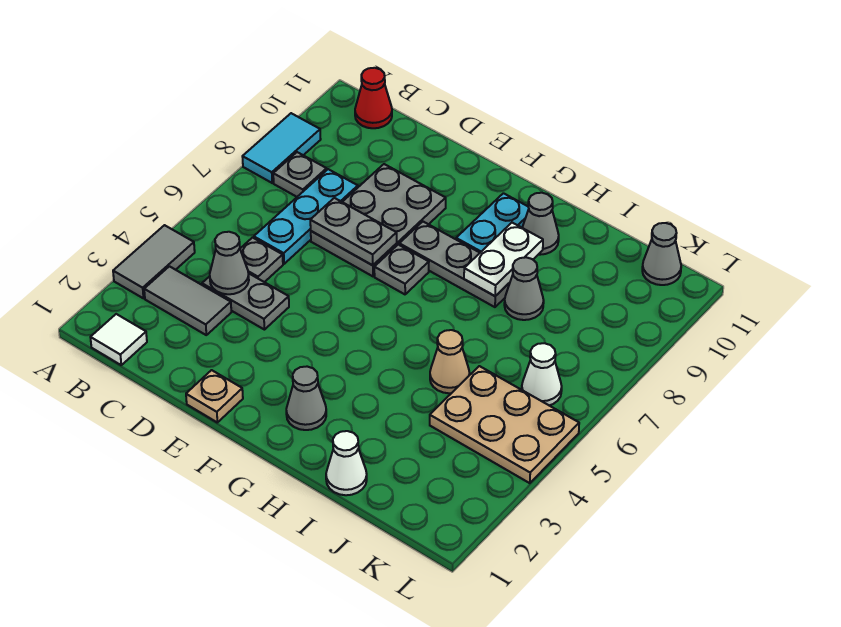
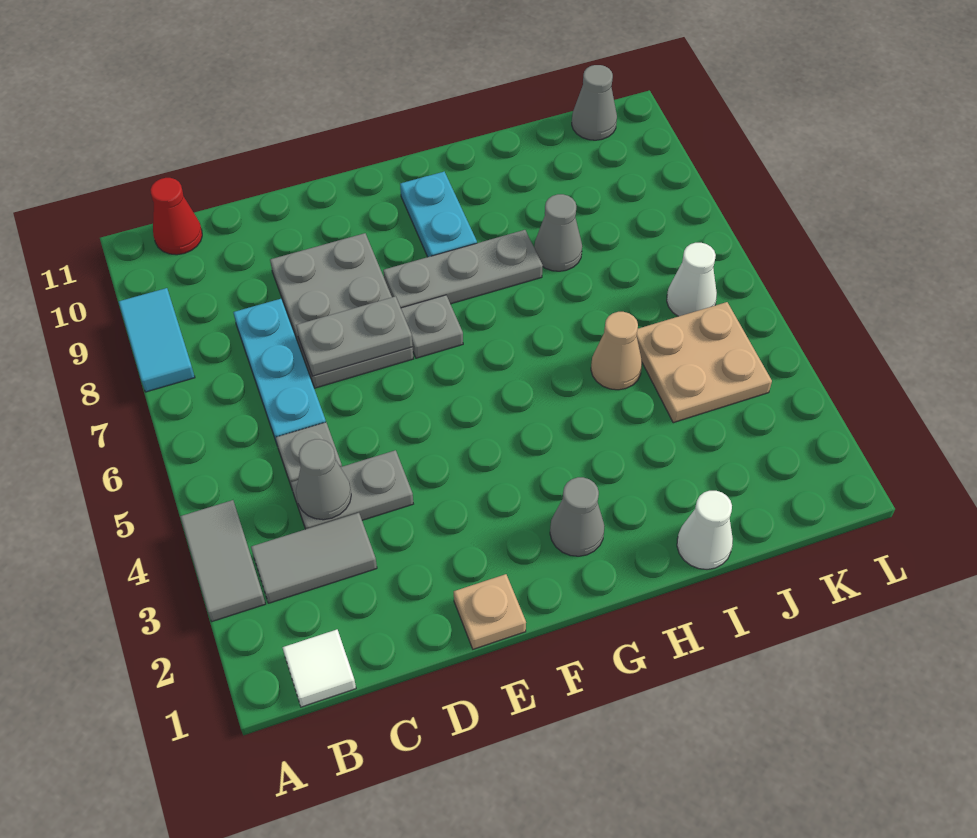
grey plate B8 level 1 -> none
white plate H8:H9 level 2 -> none
grey cone H10 level 1 -> none
tan plate J4:L5 level 1 -> tan plate J4:K5 level 1

